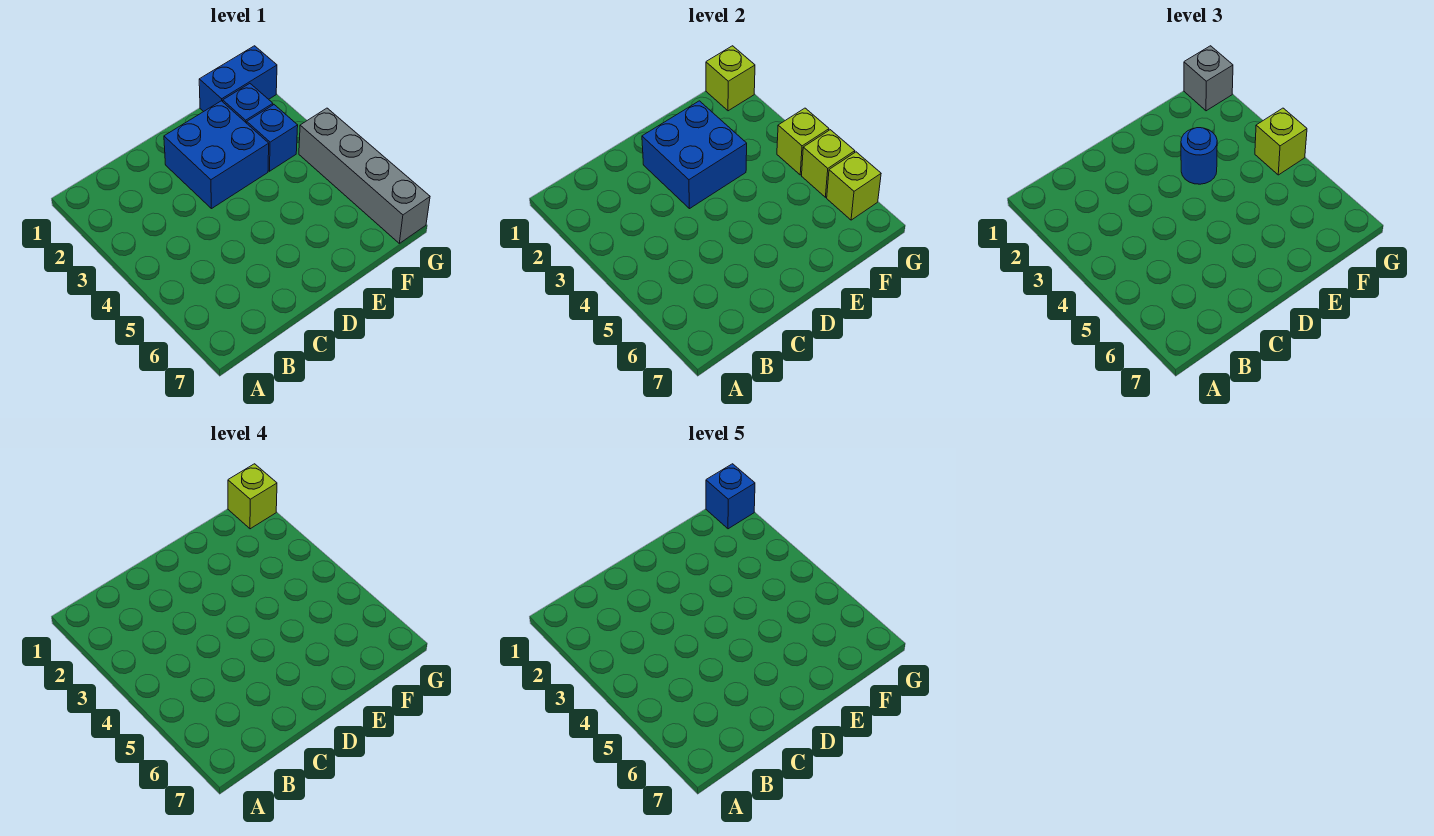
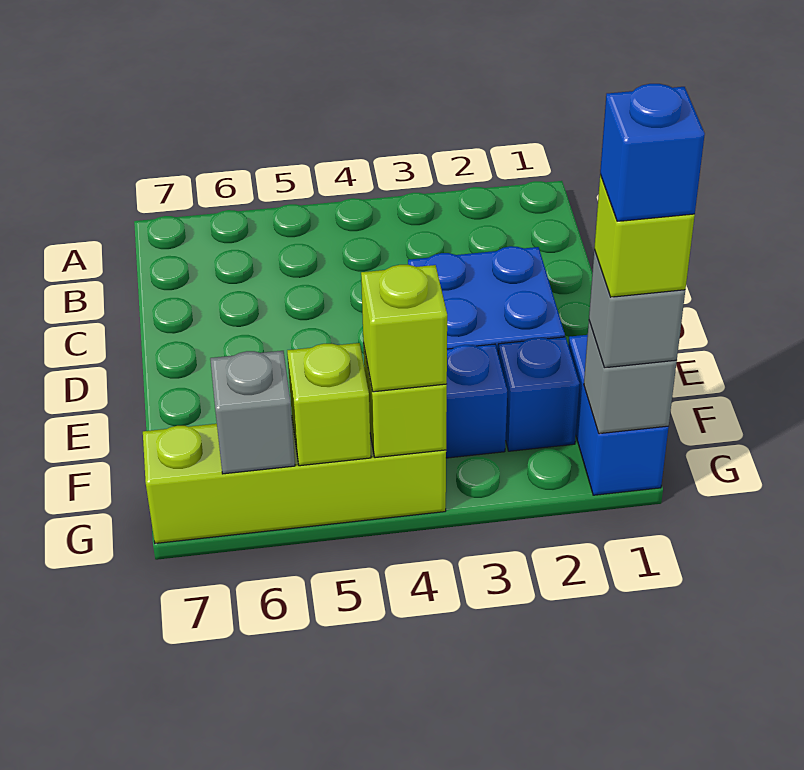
blue brick D2:E3 level 2 -> none
blue round brick E3 level 3 -> none
lime brick G1 level 2 -> grey brick G1 level 2
grey brick G4:G7 level 1 -> lime brick G4:G7 level 1
lime brick G6 level 2 -> grey brick G6 level 2

